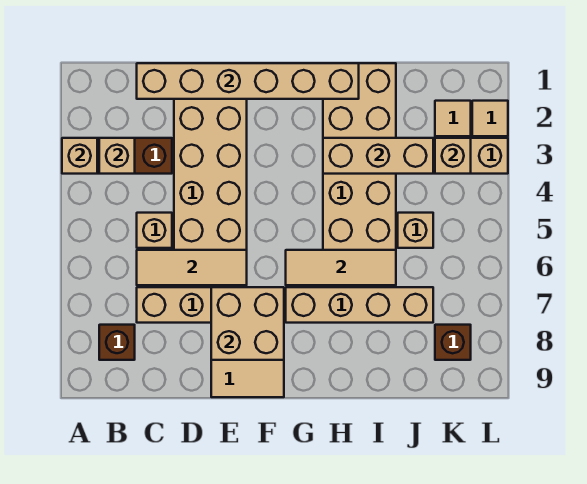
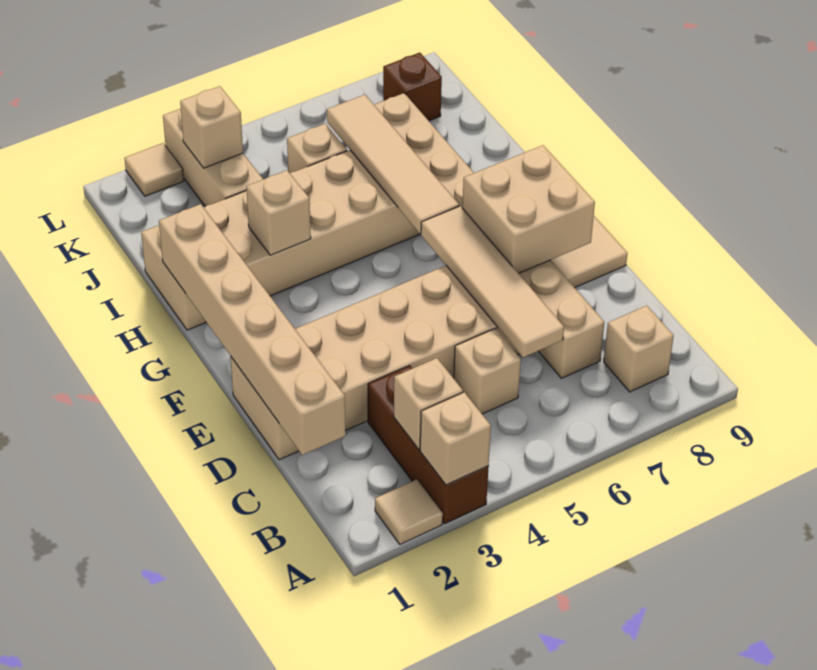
brown brick B8 level 1 -> tan brick B8 level 1
tan tile C6:E6 level 2 -> tan tile C6:F6 level 2
tan tile G6:I6 level 2 -> tan tile G6:J6 level 2
tan brick H3:J3 level 2 -> tan brick H3 level 2
tan tile K2 level 1 -> tan tile A2 level 1

